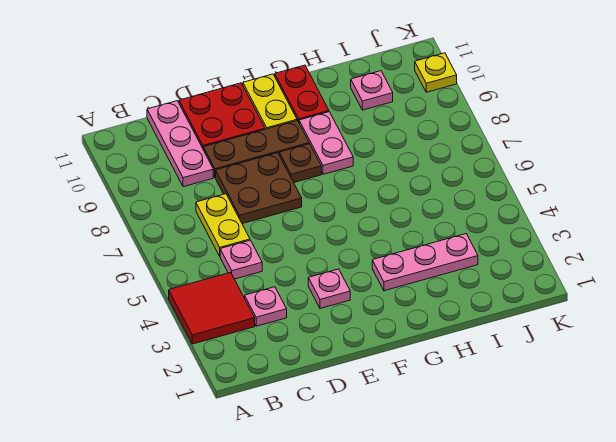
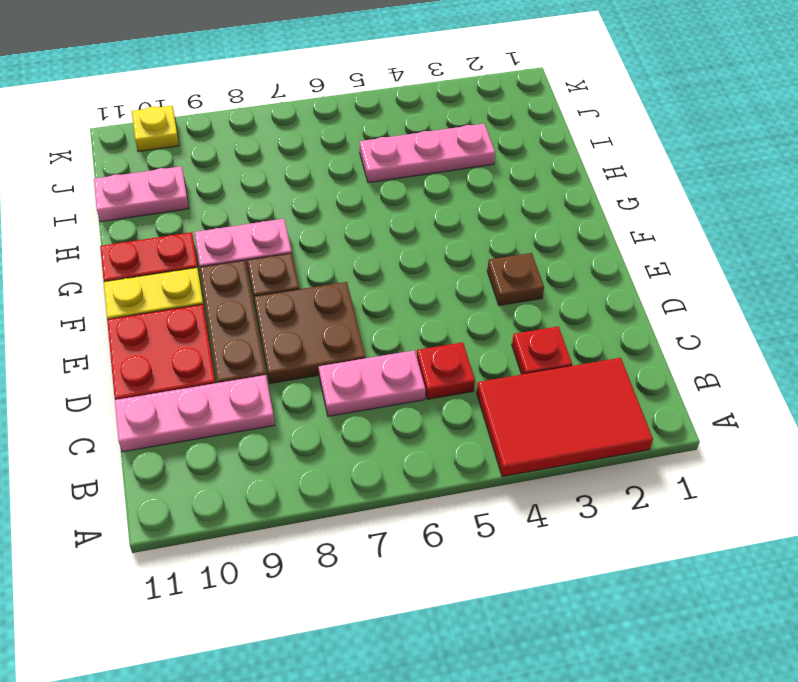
red tile A3:B4 level 1 -> red tile A2:B4 level 1
pink plate C3 level 1 -> red plate C3 level 1
pink plate C5 level 1 -> red plate C5 level 1
yellow plate C6:C7 level 1 -> pink plate C6:C7 level 1
pink plate E3 level 1 -> brown plate E3 level 1
pink plate G3:I3 level 1 -> pink plate I3:I5 level 1
pink plate I10 level 1 -> pink plate I10:I11 level 1

